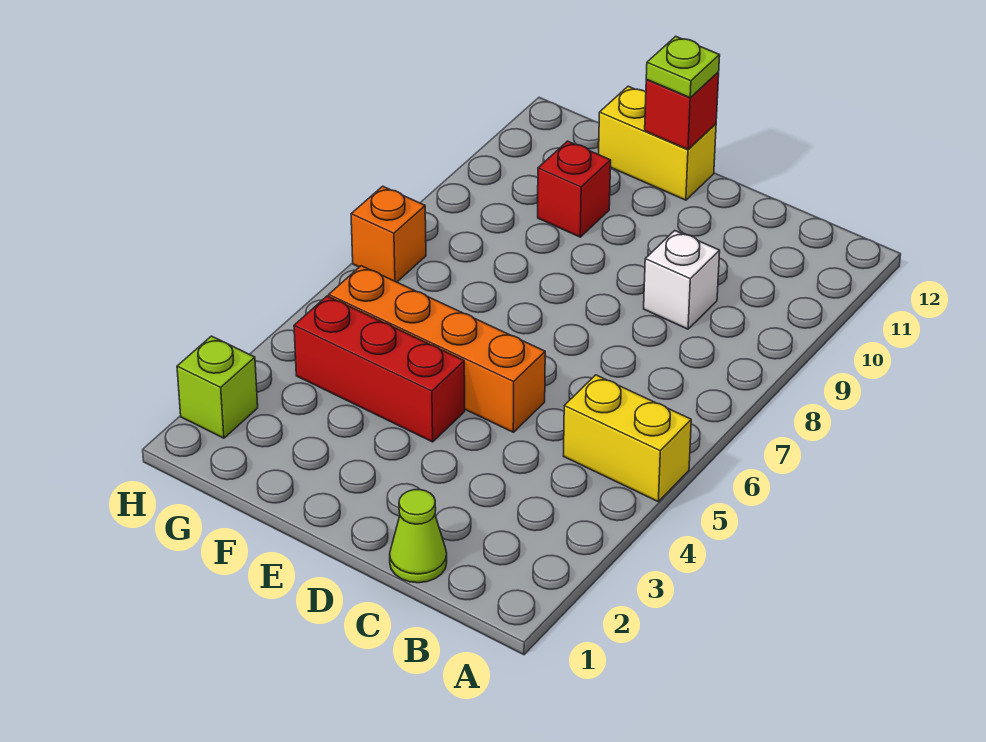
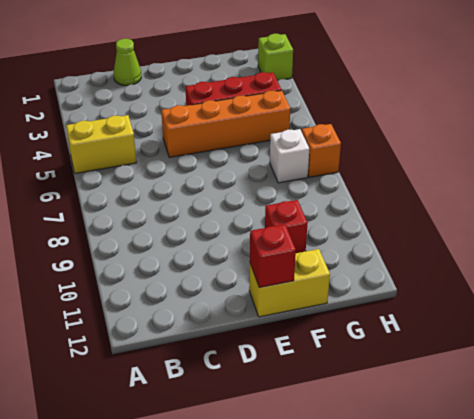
white brick C9 level 1 -> white brick G7 level 1
lime plate E12 level 3 -> none

